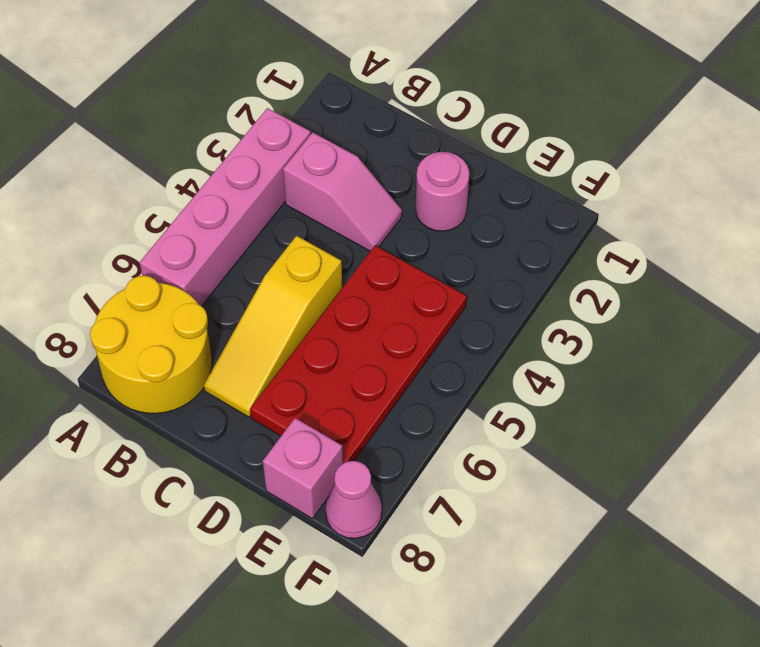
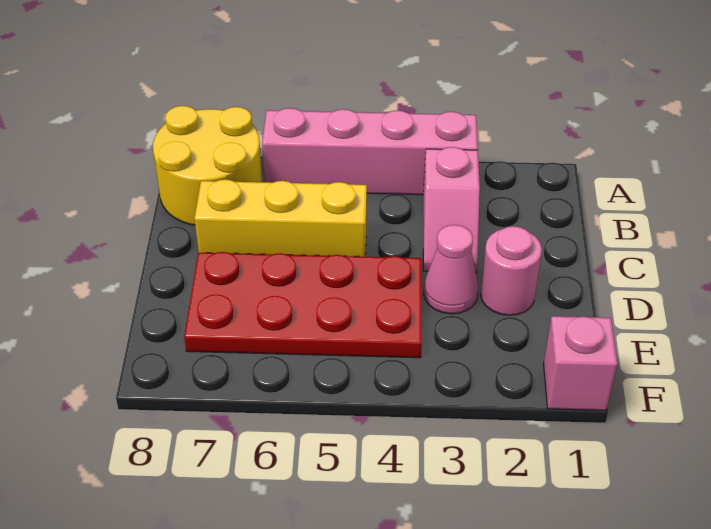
yellow slope C5:C7 level 1 top 5 -> yellow brick C5:C7 level 1
pink brick E8 level 1 -> pink brick F1 level 1
pink cone F8 level 1 -> pink cone D3 level 1

